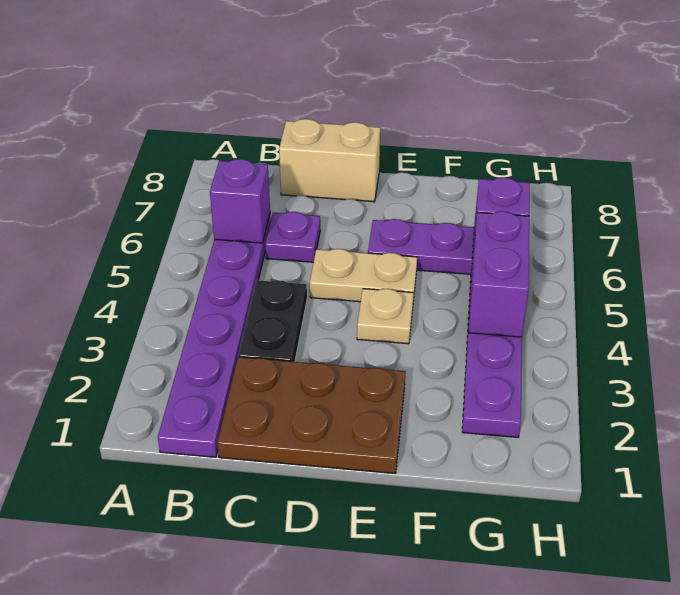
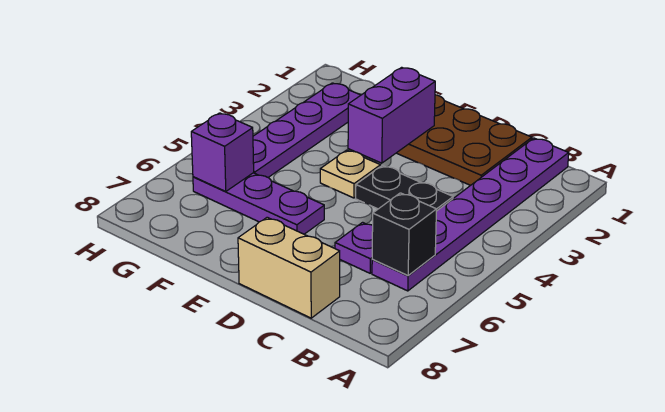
purple brick B6 level 2 -> black brick B6 level 2
black plate C3:C4 level 1 -> black plate C4:D4 level 1
tan plate D5:E5 level 1 -> none
purple brick G4:G5 level 2 -> purple brick E2:E3 level 2

